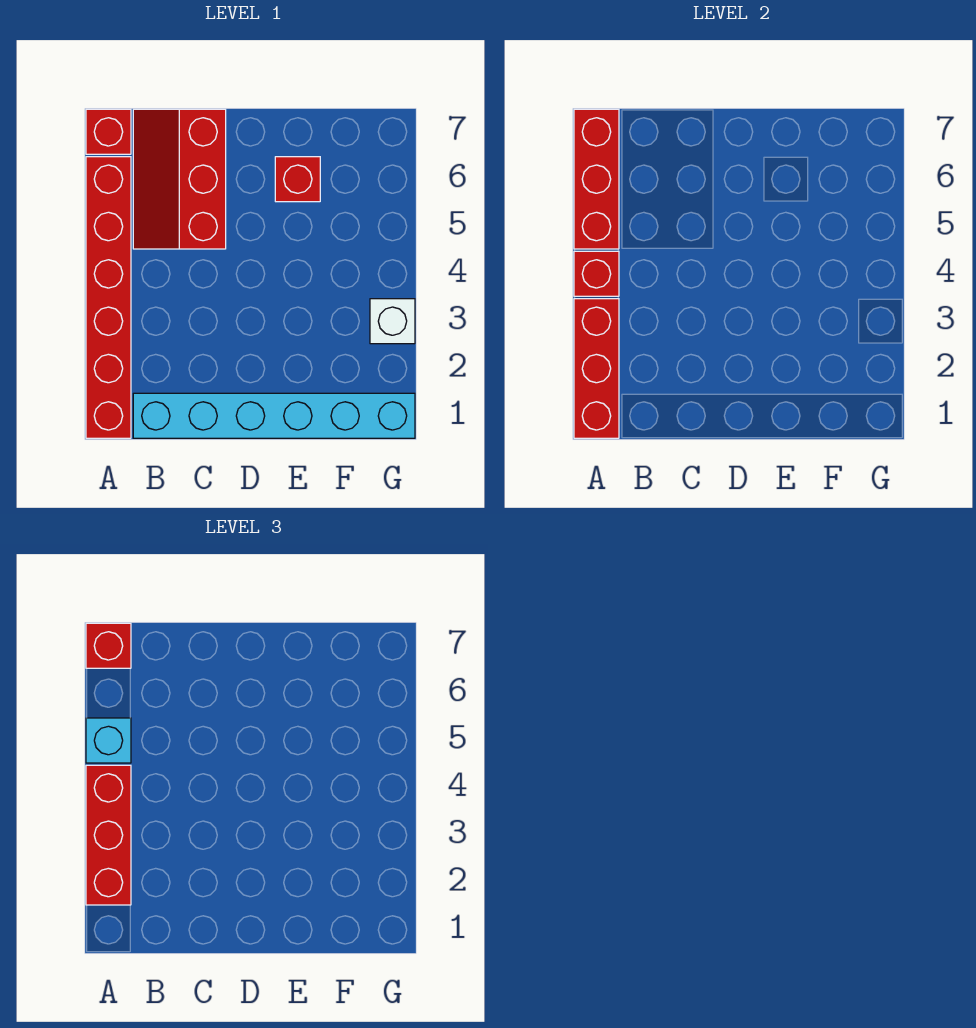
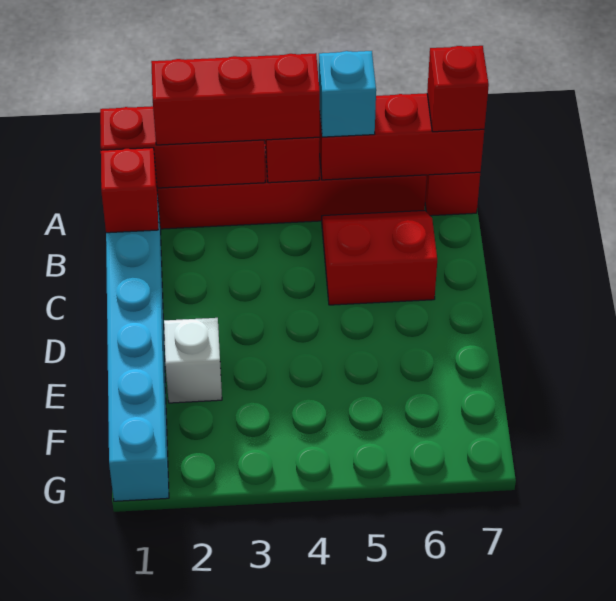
red slope B5:C7 level 1 top C -> red slope B5:C6 level 1 top C
red brick E6 level 1 -> red brick B1 level 2
white brick G3 level 1 -> white brick E2 level 1

